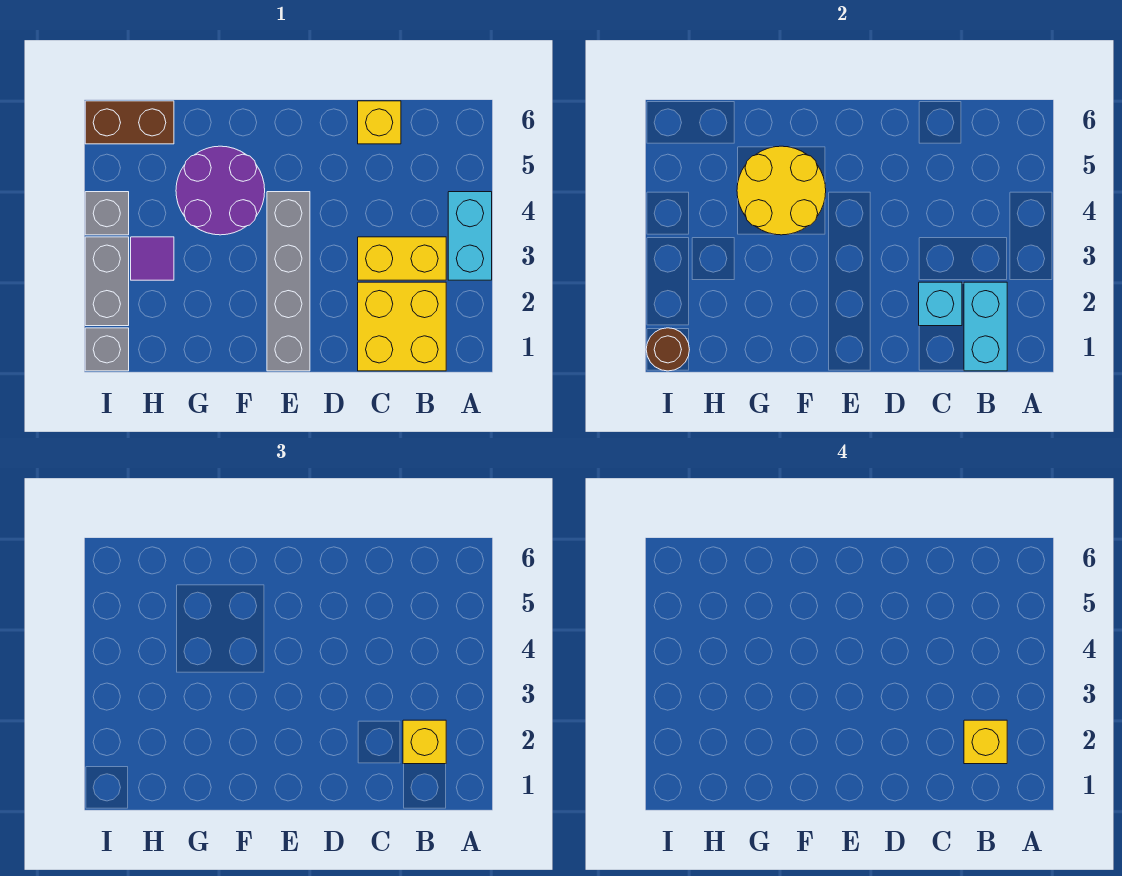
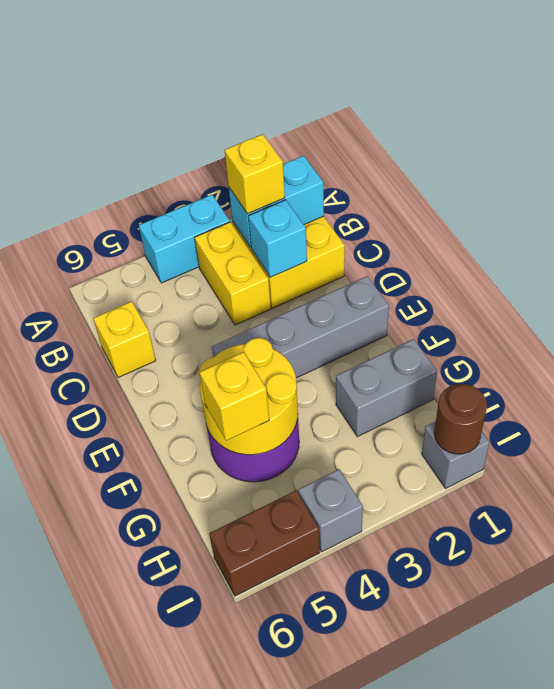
yellow brick B2 level 4 -> yellow brick G5 level 3
purple tile H3 level 1 -> none
brown brick H6:I6 level 1 -> brown brick I5:I6 level 1
grey brick I2:I3 level 1 -> grey brick G1:G2 level 1

